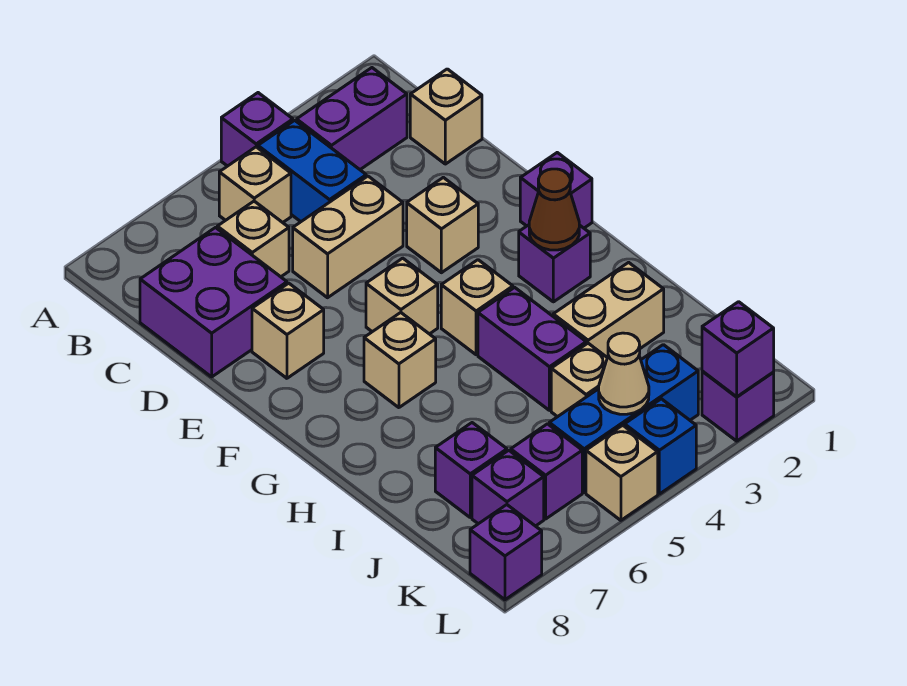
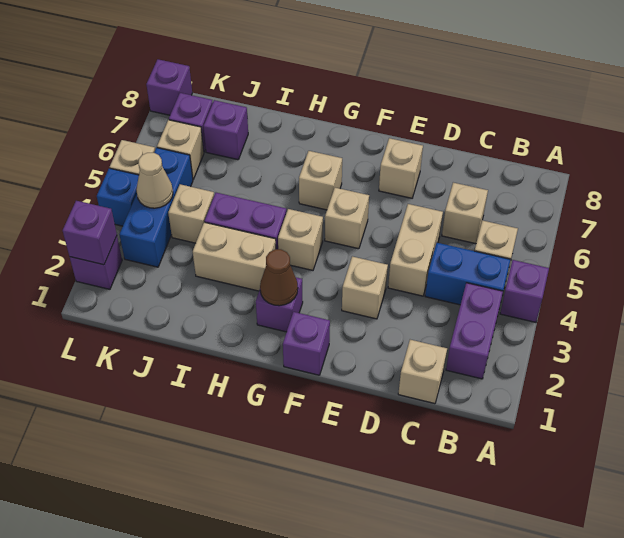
purple brick C7:D8 level 1 -> none
tan brick I2:I3 level 1 -> tan brick H3:I3 level 1
purple brick K6 level 1 -> tan brick K6 level 1

